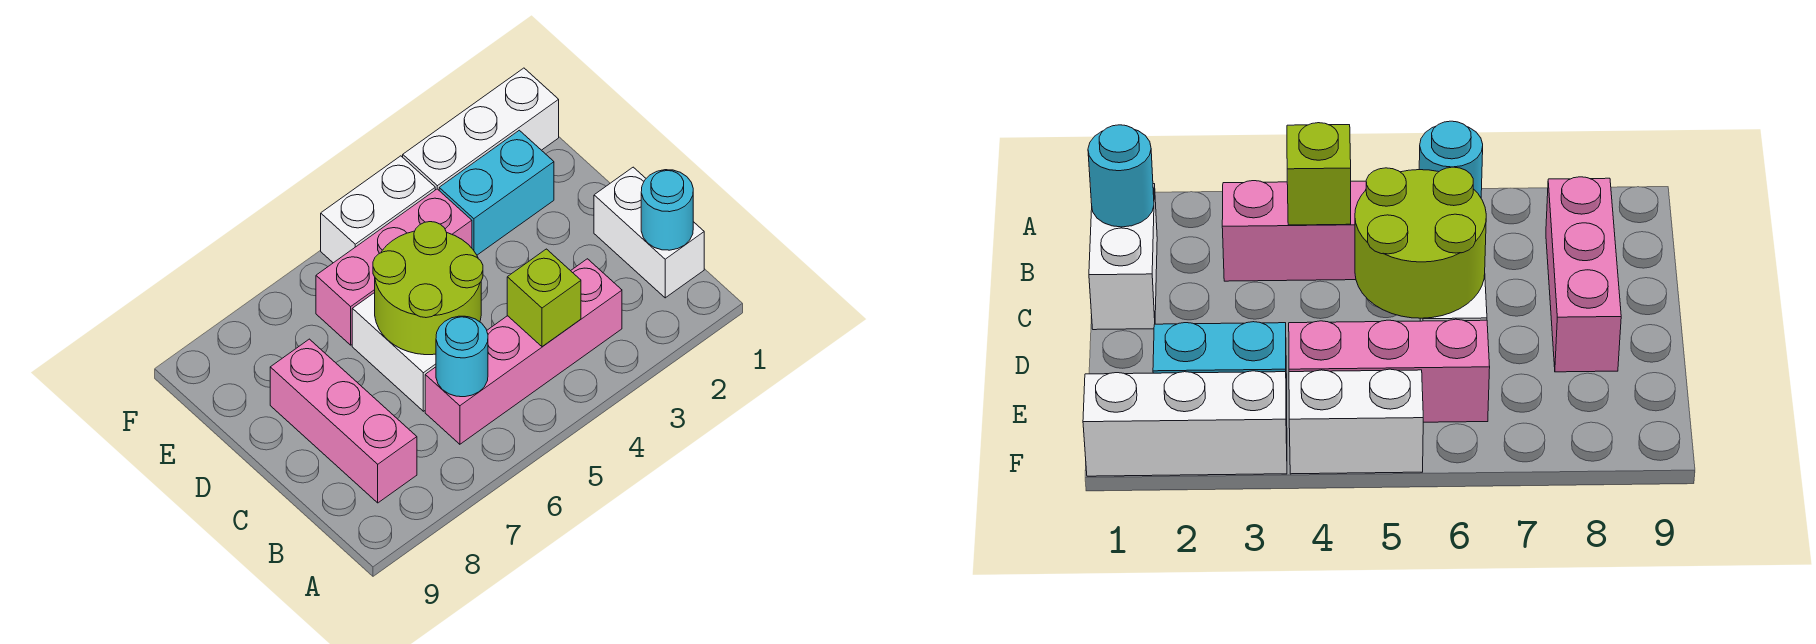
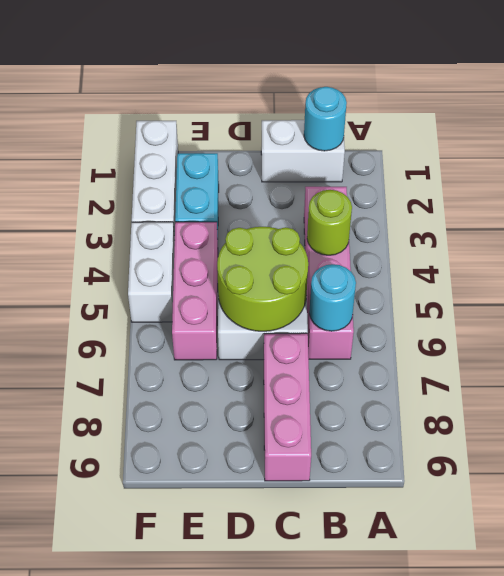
lime brick B4 level 2 -> lime round brick B4 level 2
pink brick B8:D8 level 1 -> pink brick C7:C9 level 1

